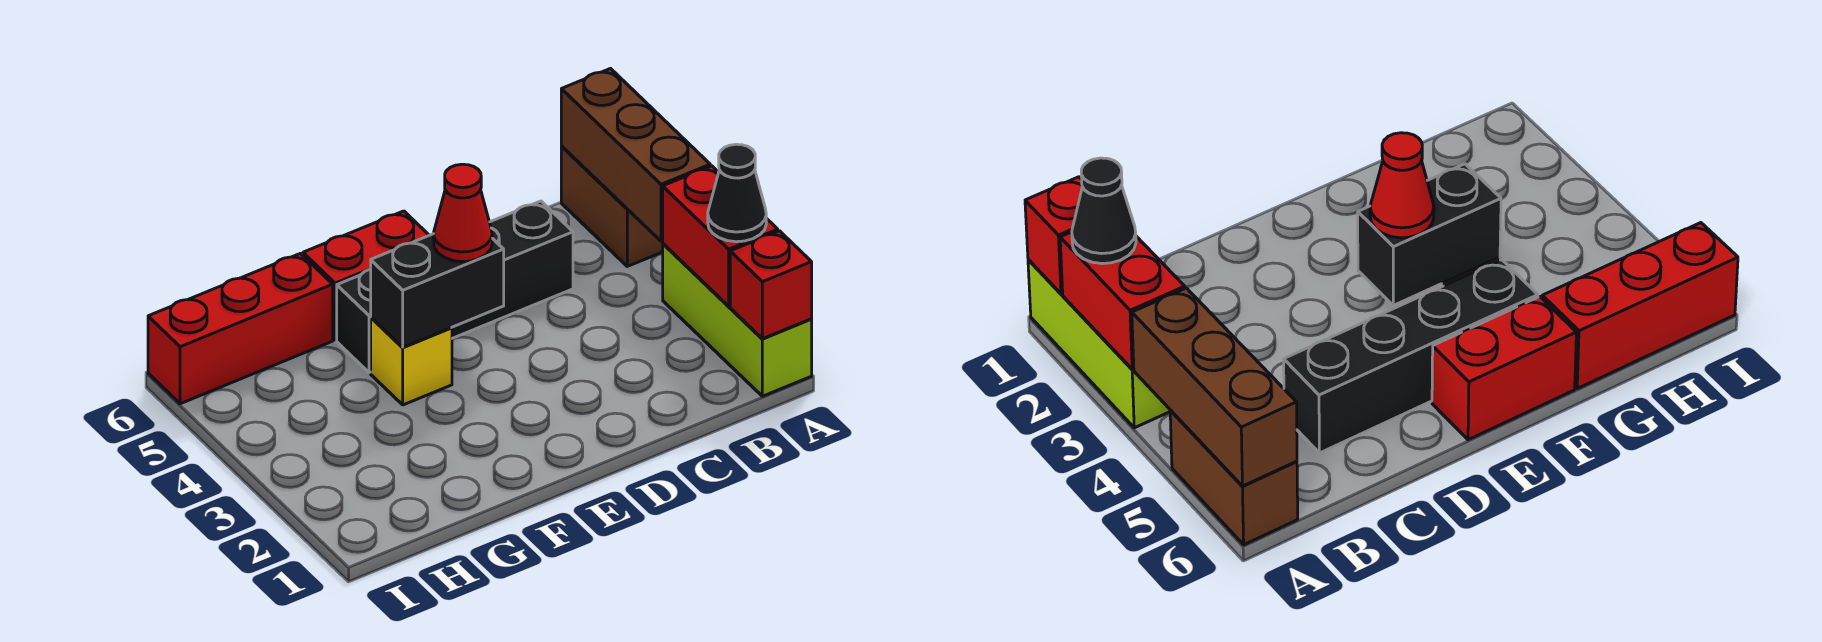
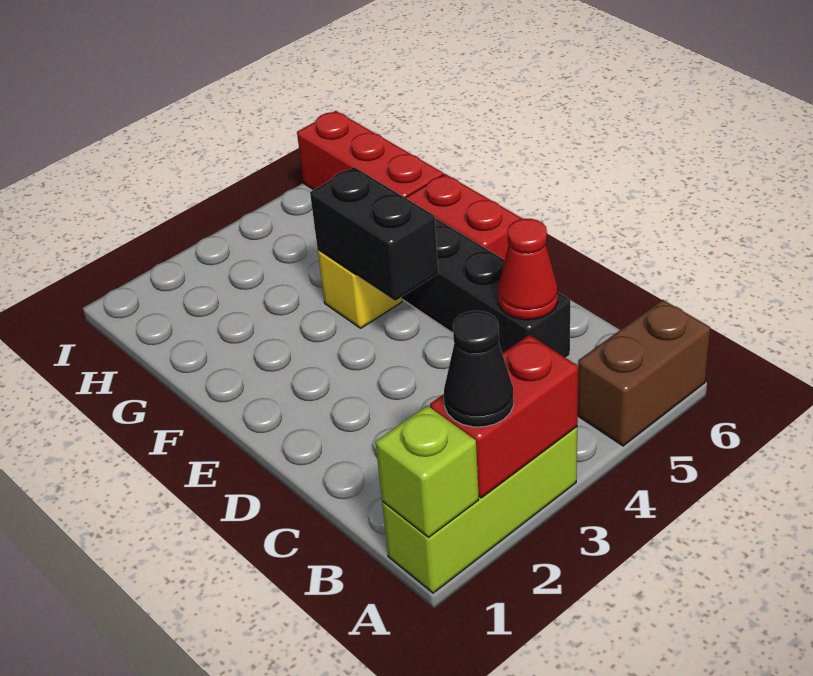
red brick A1 level 2 -> lime brick A1 level 2
brown brick A4:A6 level 2 -> none
red cone E4 level 3 -> red cone C5 level 2

